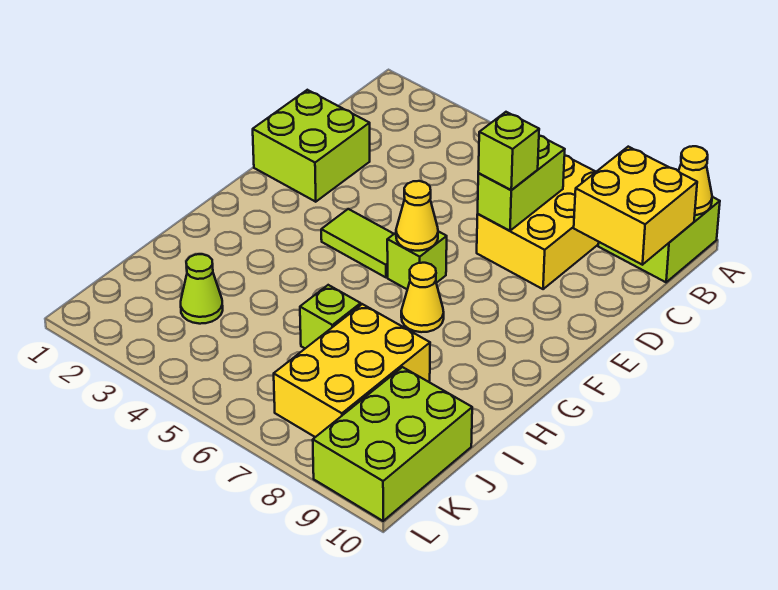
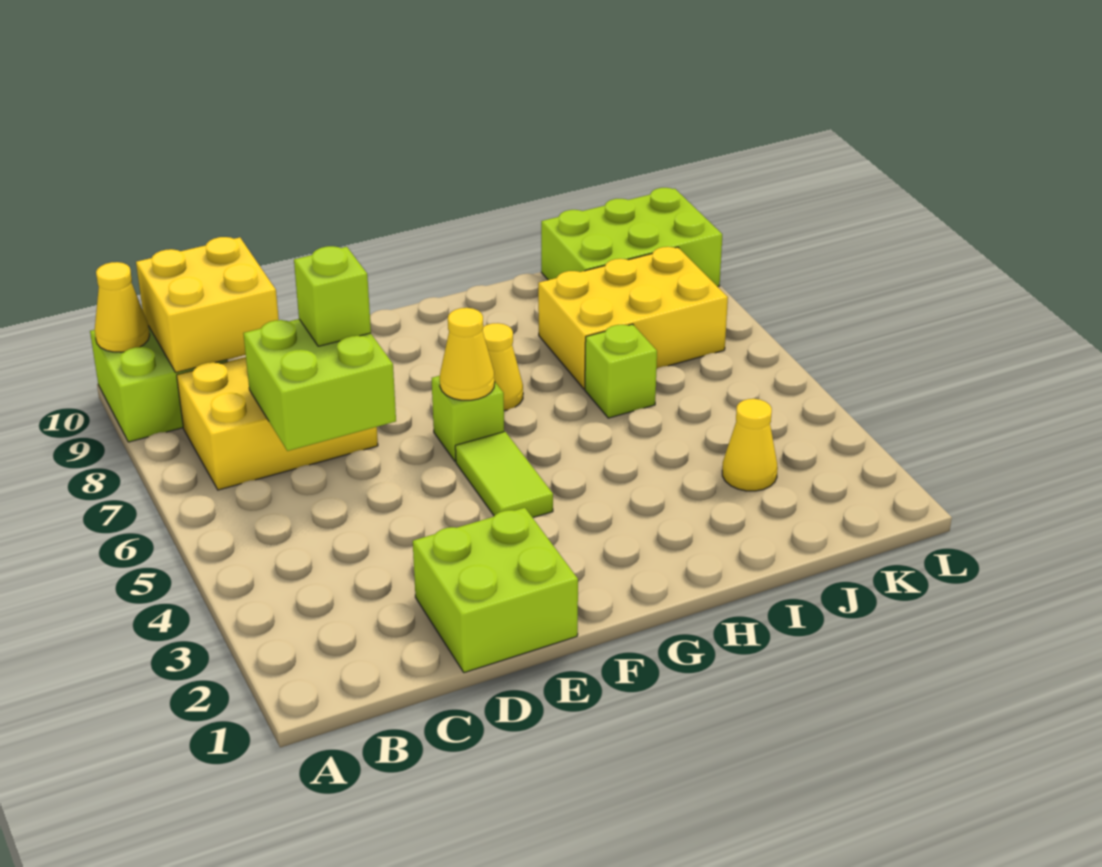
lime brick C7:D7 level 2 -> lime brick C6:D7 level 2
lime cone J3 level 1 -> yellow cone J3 level 1

